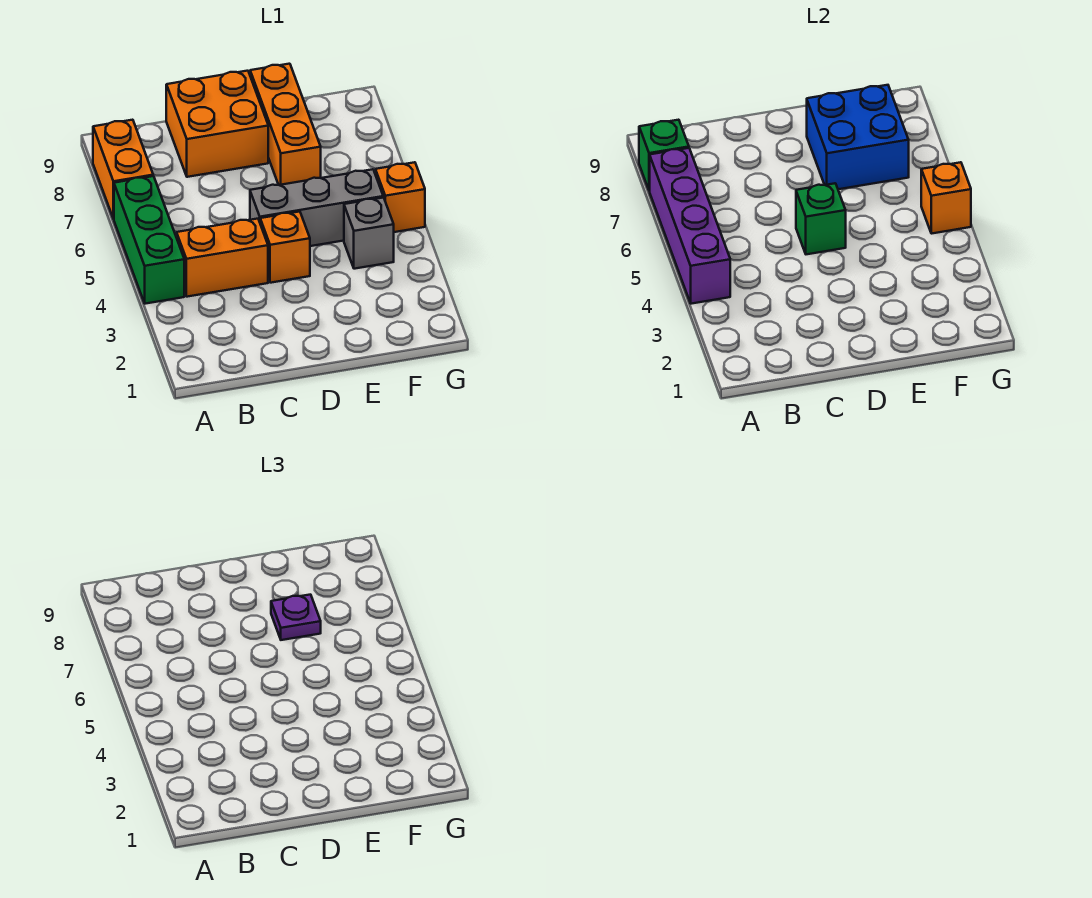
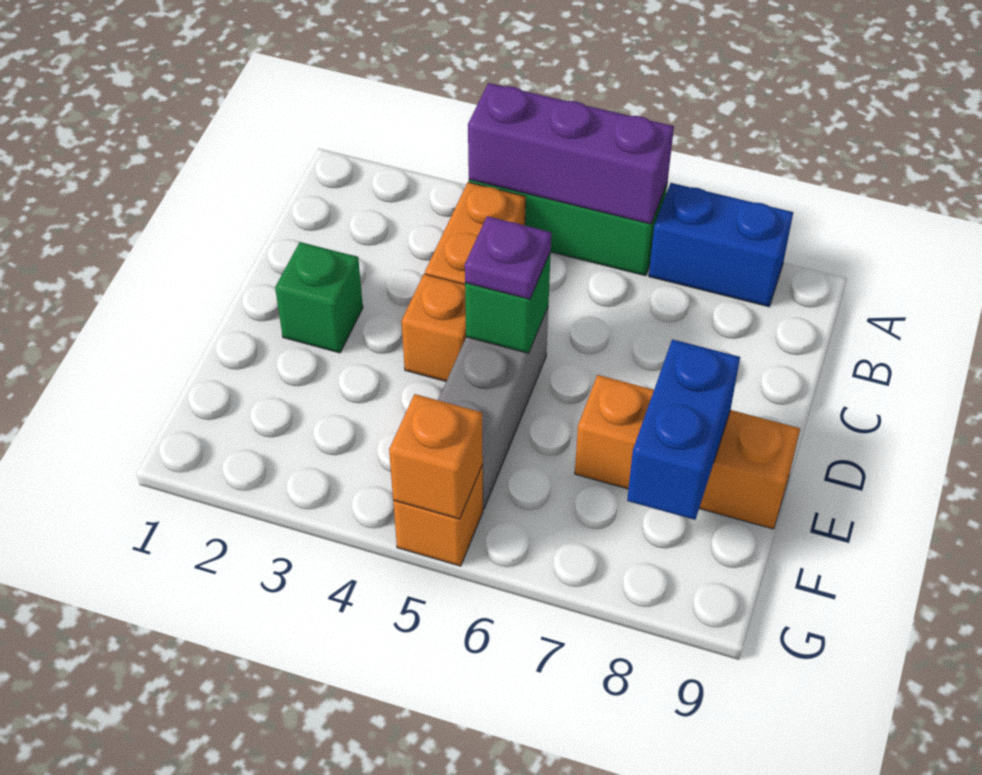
purple brick A4:A7 level 2 -> purple brick A4:A6 level 2
orange brick A7:A8 level 1 -> blue brick A7:A8 level 1
green brick A8 level 2 -> green brick D2 level 1
orange brick C8:D9 level 1 -> none
blue brick E7:F8 level 2 -> blue brick E8:F8 level 2
purple plate E7 level 3 -> purple plate D5 level 3
grey brick F4 level 1 -> none

